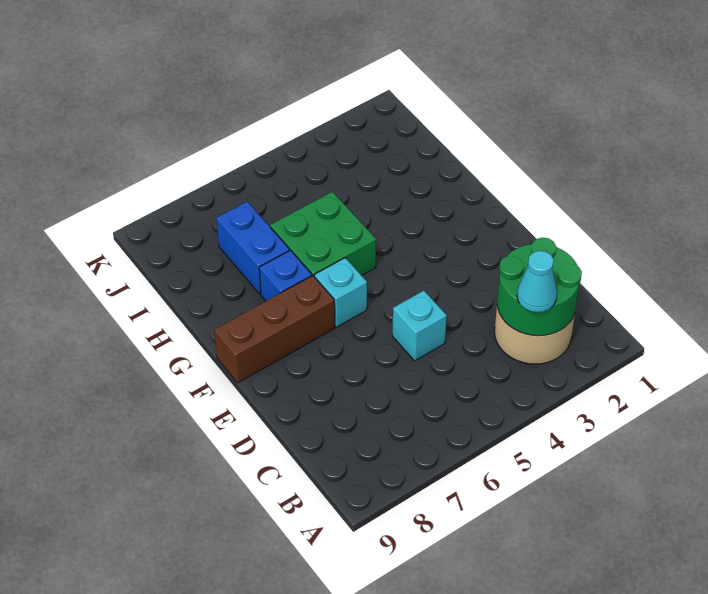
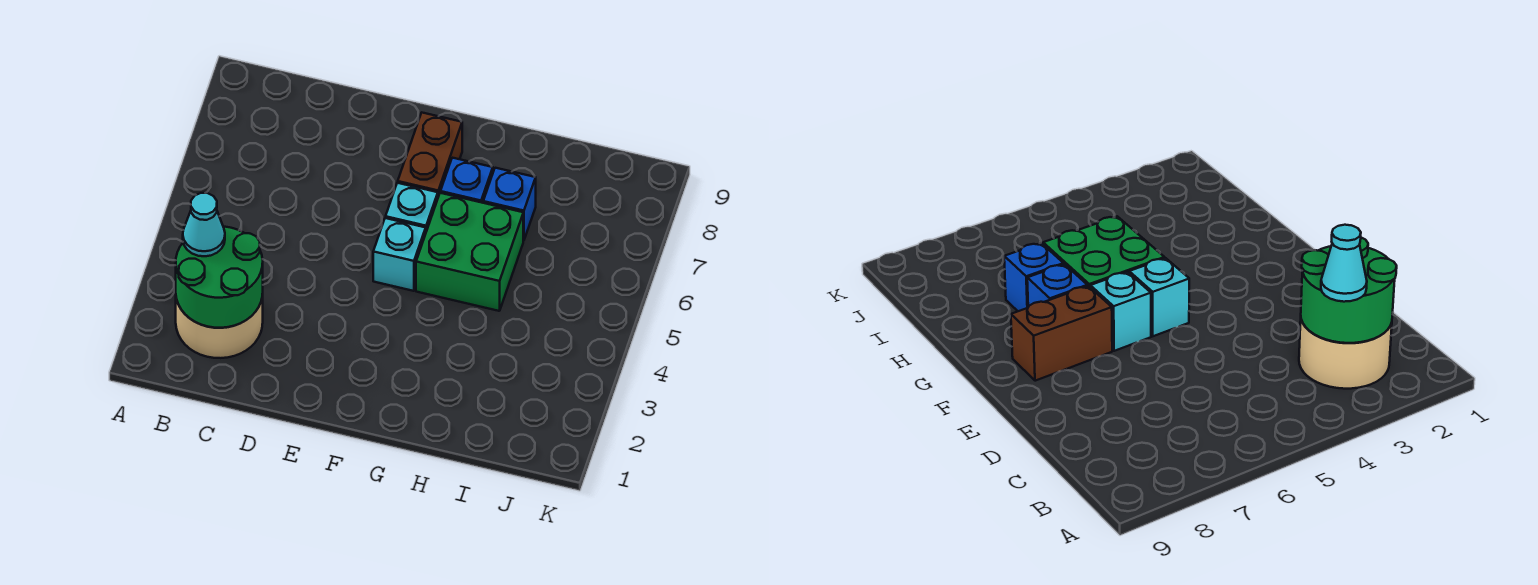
cyan brick D5 level 1 -> cyan brick F5 level 1
brown brick F7:F9 level 1 -> brown brick F7:F8 level 1
blue brick H7:I7 level 1 -> blue brick H7 level 1

